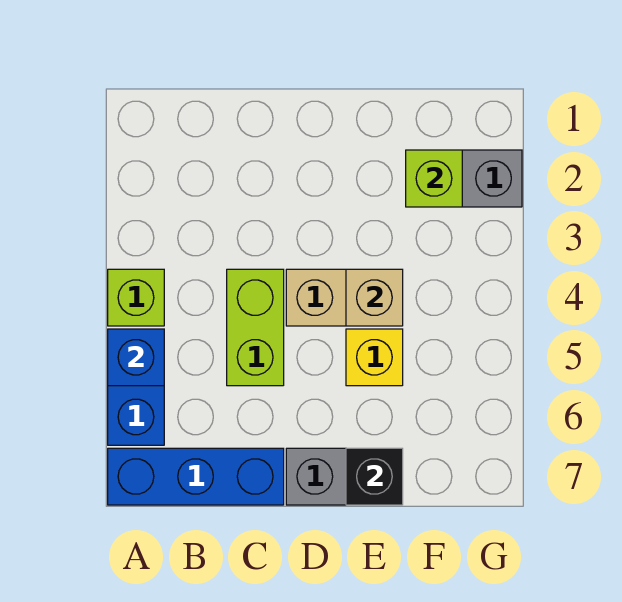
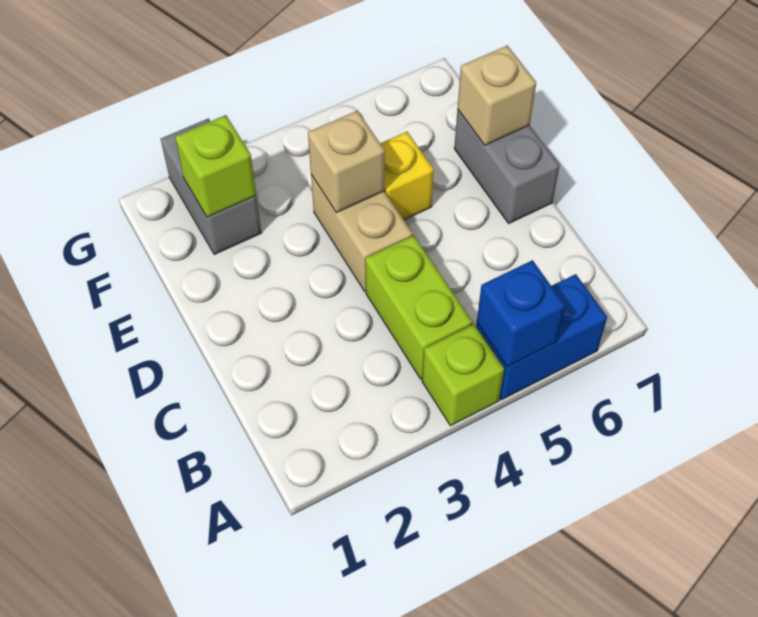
blue brick A7:C7 level 1 -> none
lime brick C4:C5 level 1 -> lime brick B4:C4 level 1
black brick E7 level 2 -> tan brick E7 level 2

